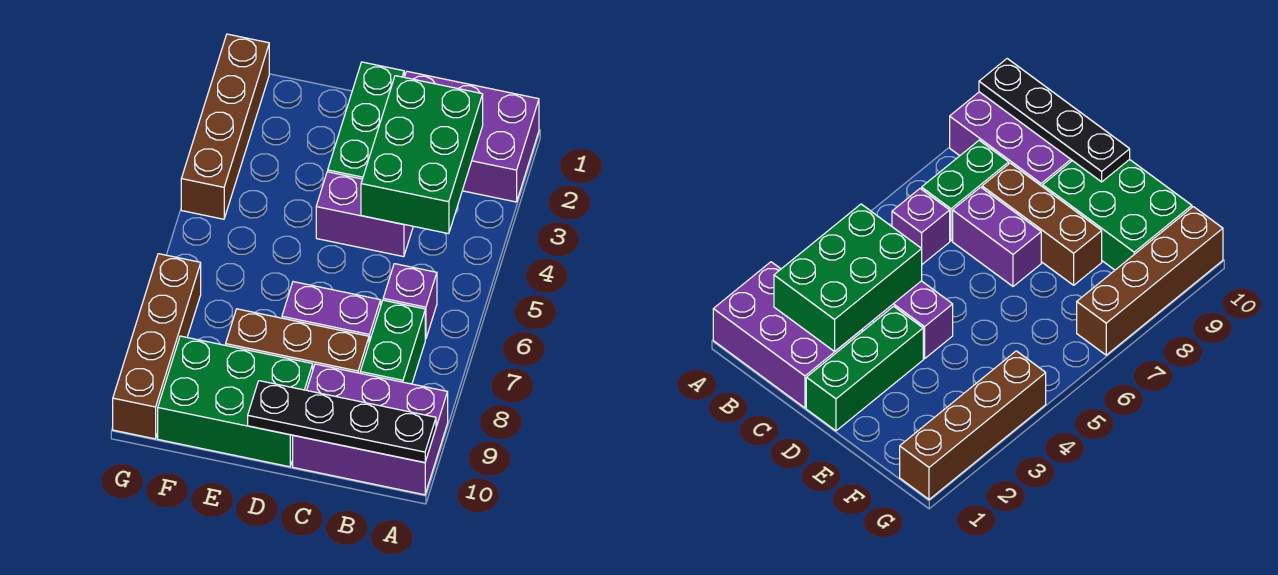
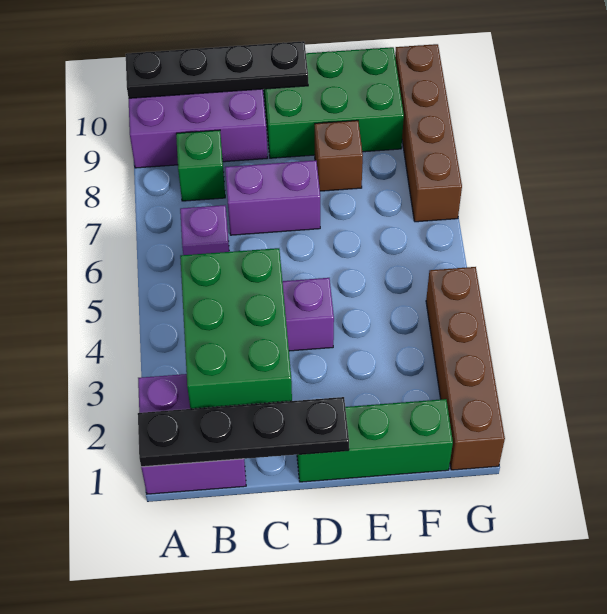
purple brick A1:C2 level 1 -> purple brick A1:B2 level 1
none -> black plate A1:D1 level 2
green brick B7:B8 level 1 -> green brick B8 level 1
brown brick C8:E8 level 1 -> brown brick E8 level 1
green brick D1:D3 level 1 -> green brick D1:F1 level 1

